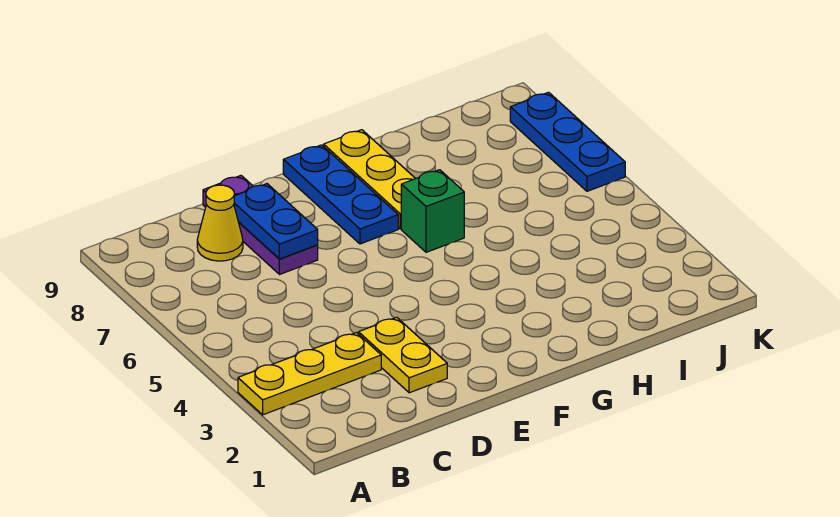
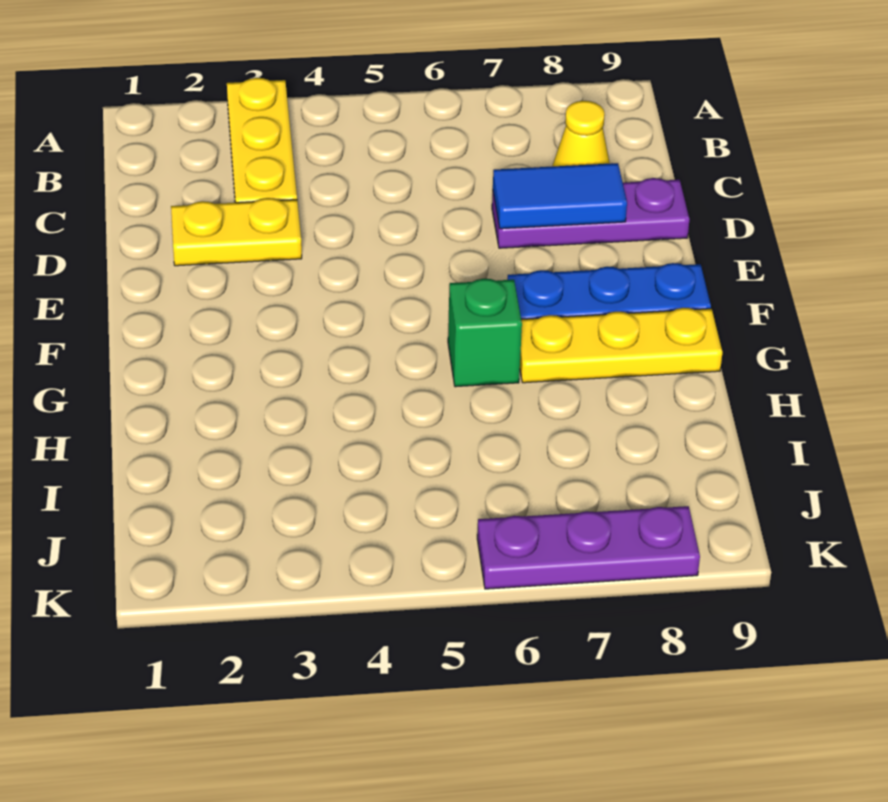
blue plate D7:D8 level 2 -> blue tile D7:D8 level 2
blue plate K6:K8 level 1 -> purple plate K6:K8 level 1

